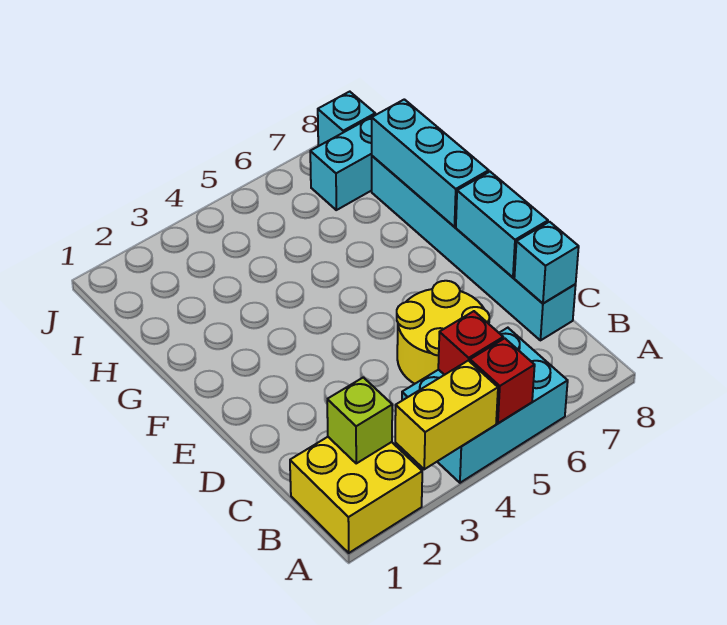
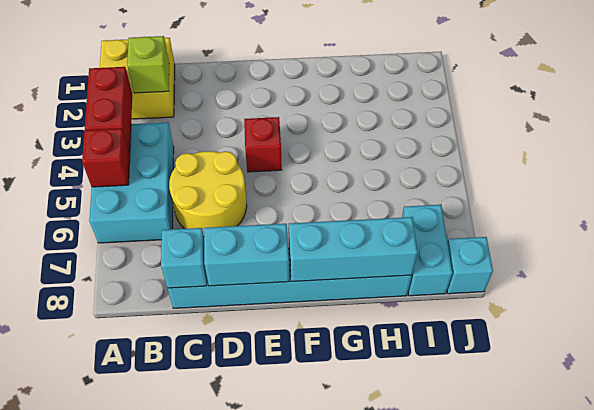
yellow brick A3:A4 level 2 -> red brick A3:A4 level 2
red brick B5 level 2 -> red brick E4 level 1

